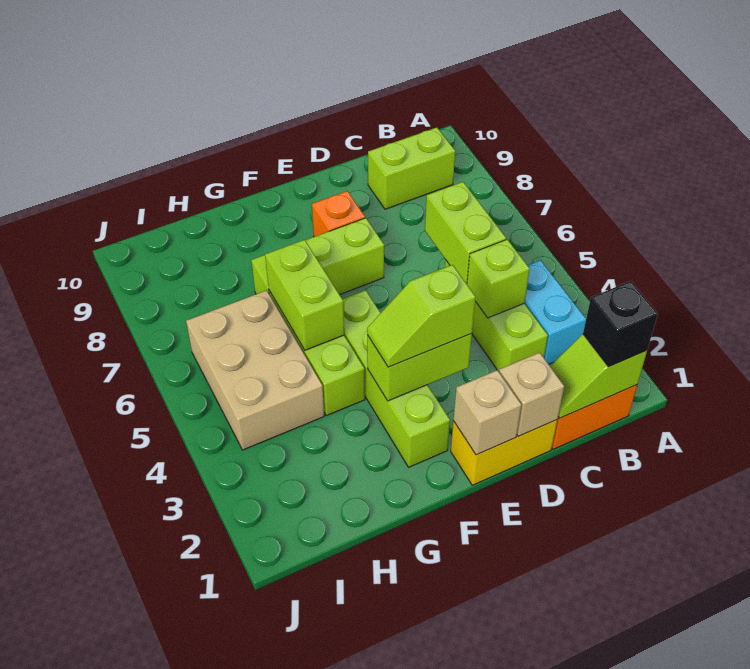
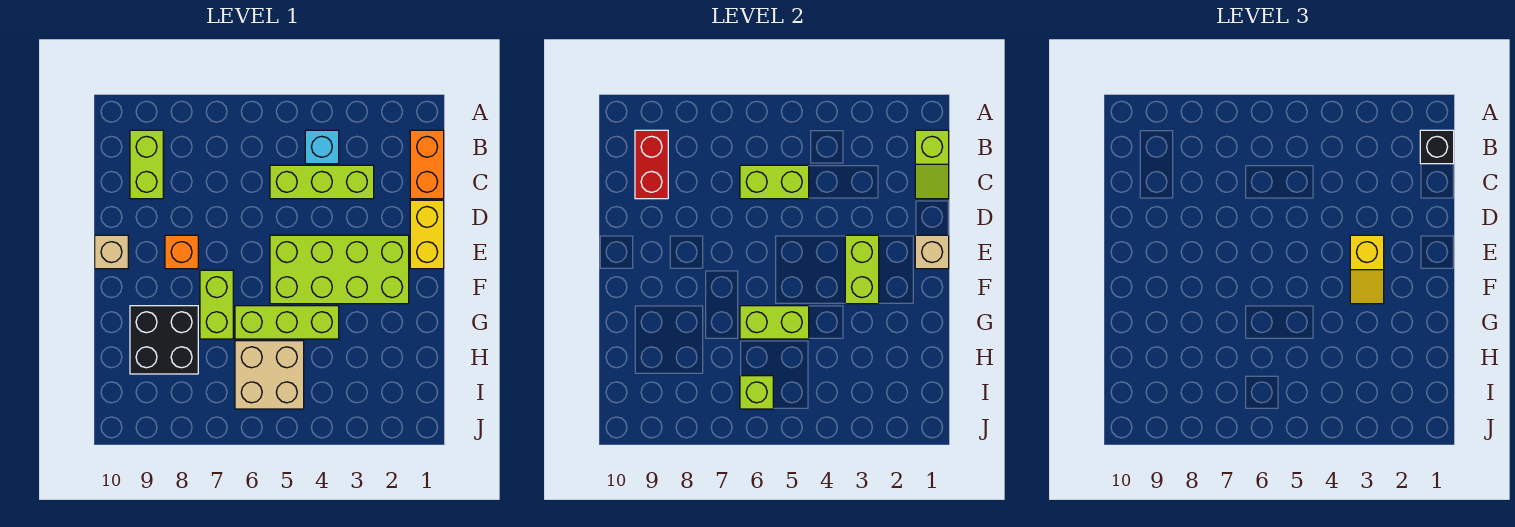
cyan brick B3:B4 level 1 -> cyan brick B4 level 1
none -> red brick B9:C9 level 2
lime brick C4 level 2 -> lime brick I6 level 2
tan brick D1 level 2 -> tan brick E10 level 1
lime slope E3:F3 level 3 top E -> yellow slope E3:F3 level 3 top E
lime brick E7:G7 level 1 -> lime brick F7:G7 level 1
lime brick F2:F5 level 1 -> lime brick E2:F5 level 1
none -> black brick G8:H9 level 1
tan brick H4:I6 level 1 -> tan brick H5:I6 level 1

